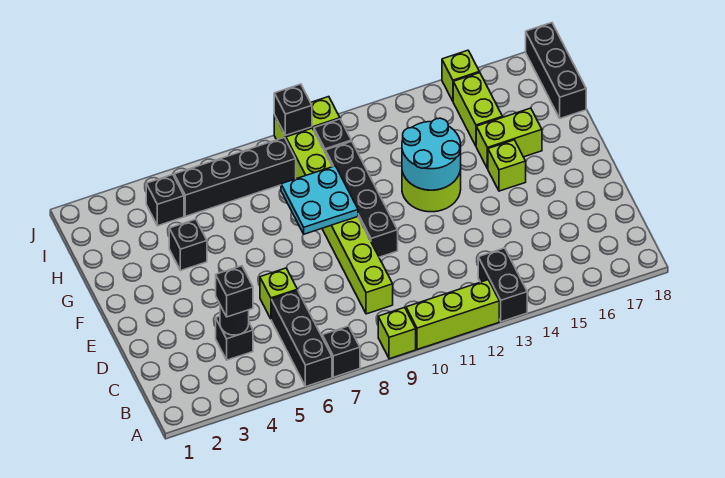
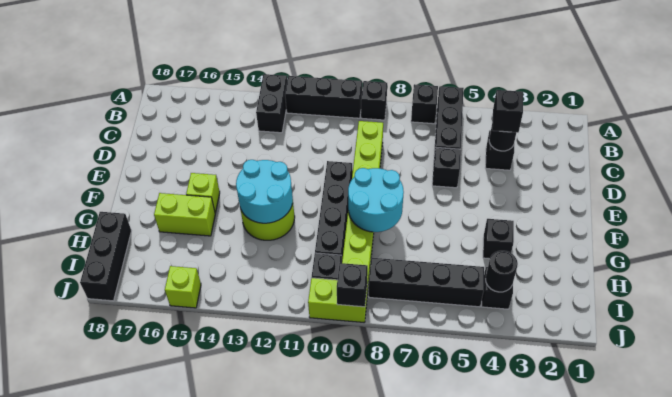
lime brick A9 level 1 -> black brick A9 level 1
lime brick A10:A12 level 1 -> black brick A10:A12 level 1
lime brick D6 level 1 -> black brick D6 level 1
cyan plate F8:G9 level 2 -> cyan round brick F8:G9 level 2
lime brick H15:I15 level 1 -> none
none -> black round brick I4 level 2

